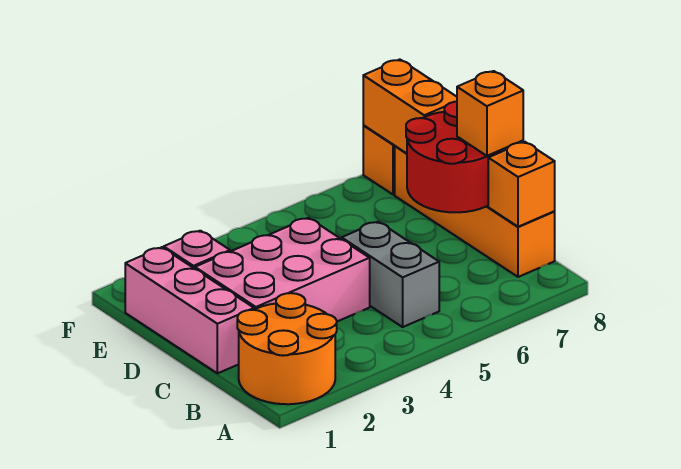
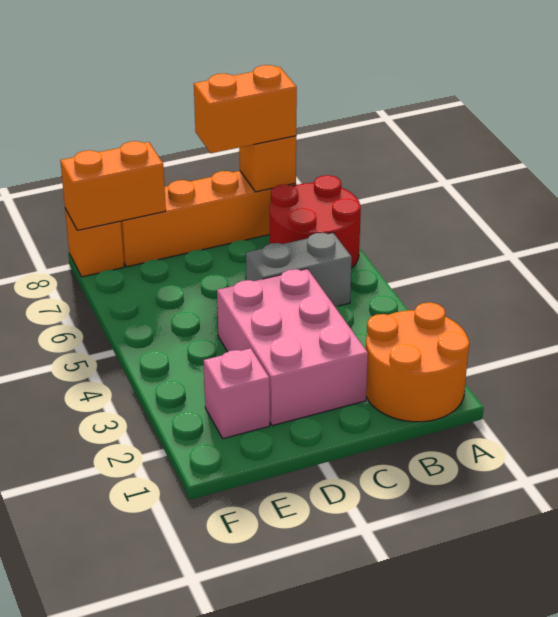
pink brick C1:E1 level 1 -> none
red round brick C7:D8 level 2 -> red round brick A6:B7 level 1
orange brick C8 level 3 -> orange brick B8:C8 level 3

